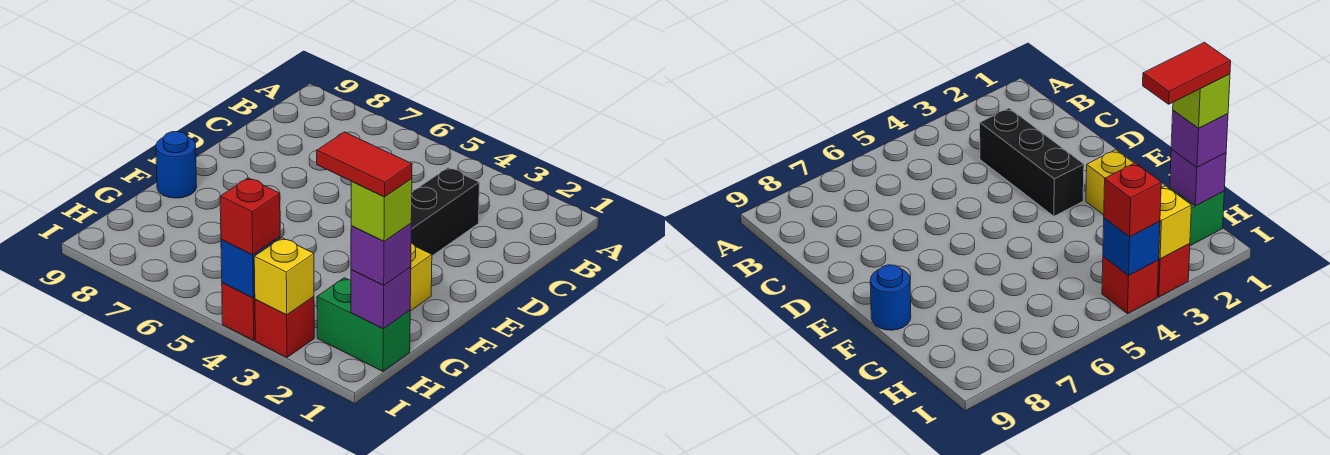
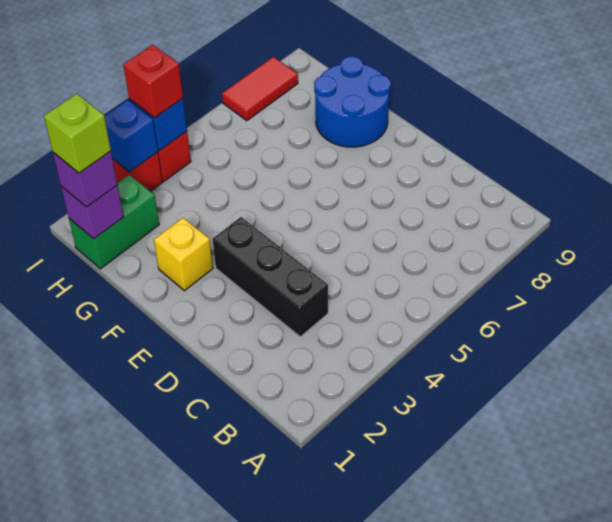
blue round brick F9 level 1 -> blue round brick F8:G9 level 1
red tile H1:H2 level 5 -> red tile I7:I8 level 1
yellow brick I3 level 2 -> blue brick I3 level 2

